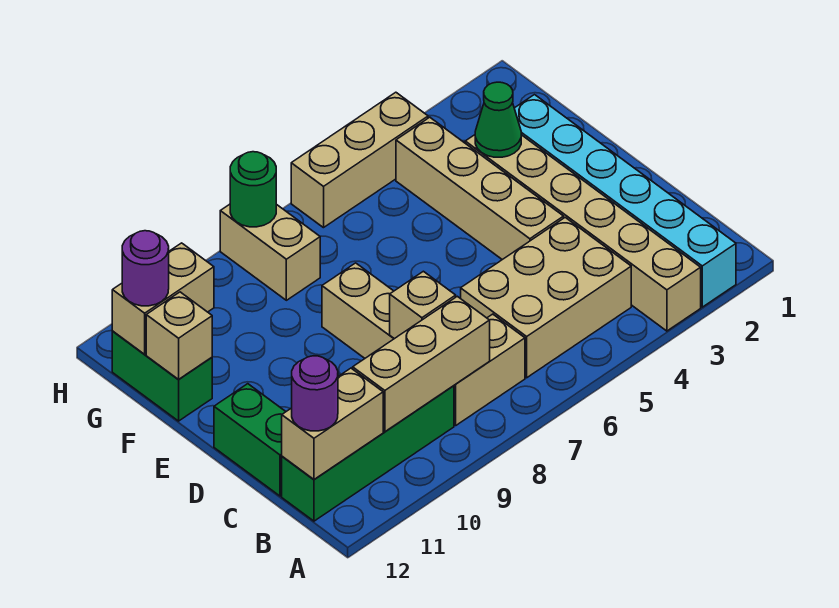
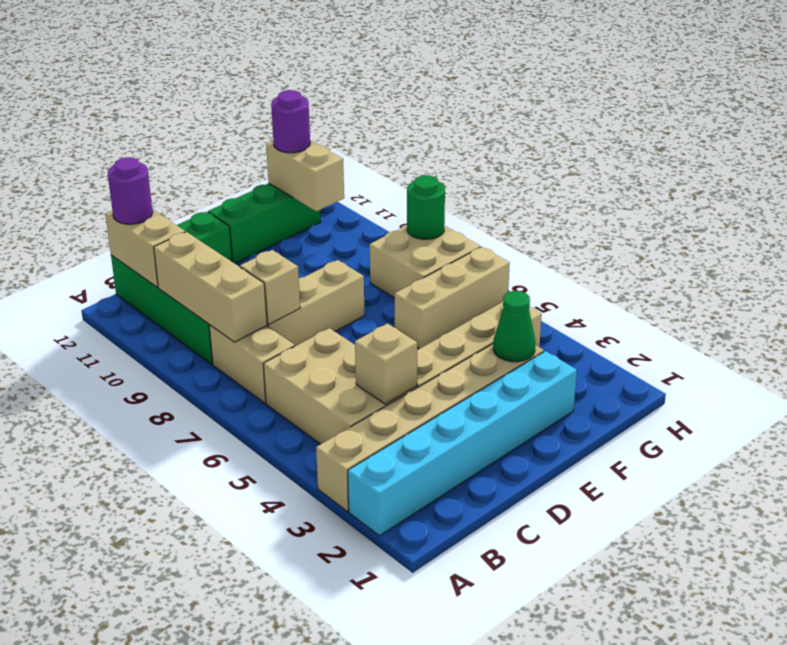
green brick F12:G12 level 1 -> green brick E12:G12 level 1
tan brick F12 level 2 -> tan brick C4 level 2
tan brick G8:H8 level 1 -> tan brick G7:H8 level 1
tan brick H4:H6 level 1 -> tan brick F6:H6 level 1

